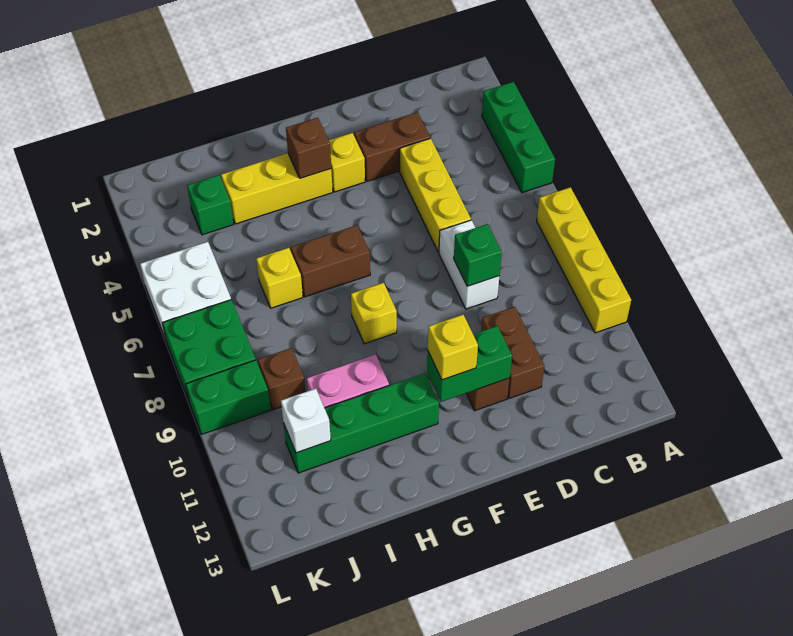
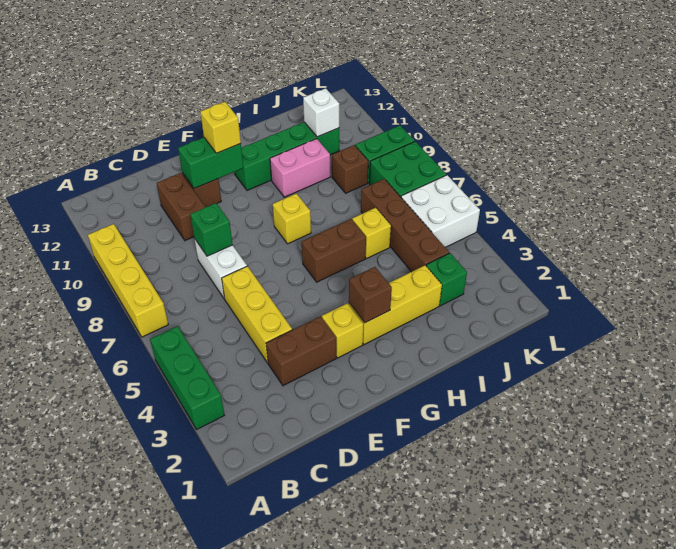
none -> brown brick J4:J7 level 1

